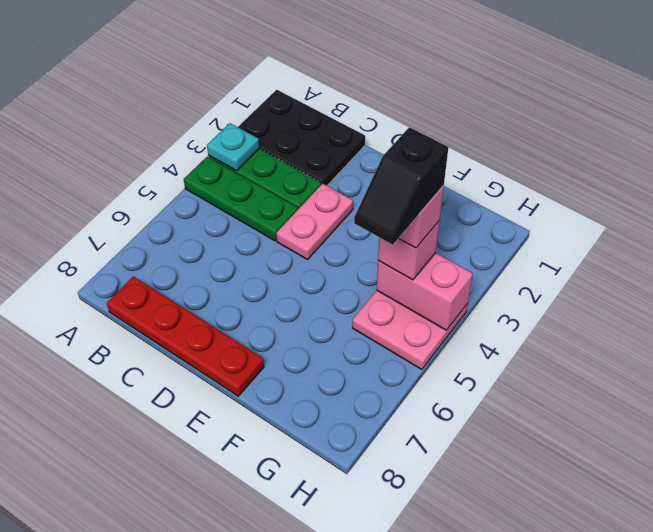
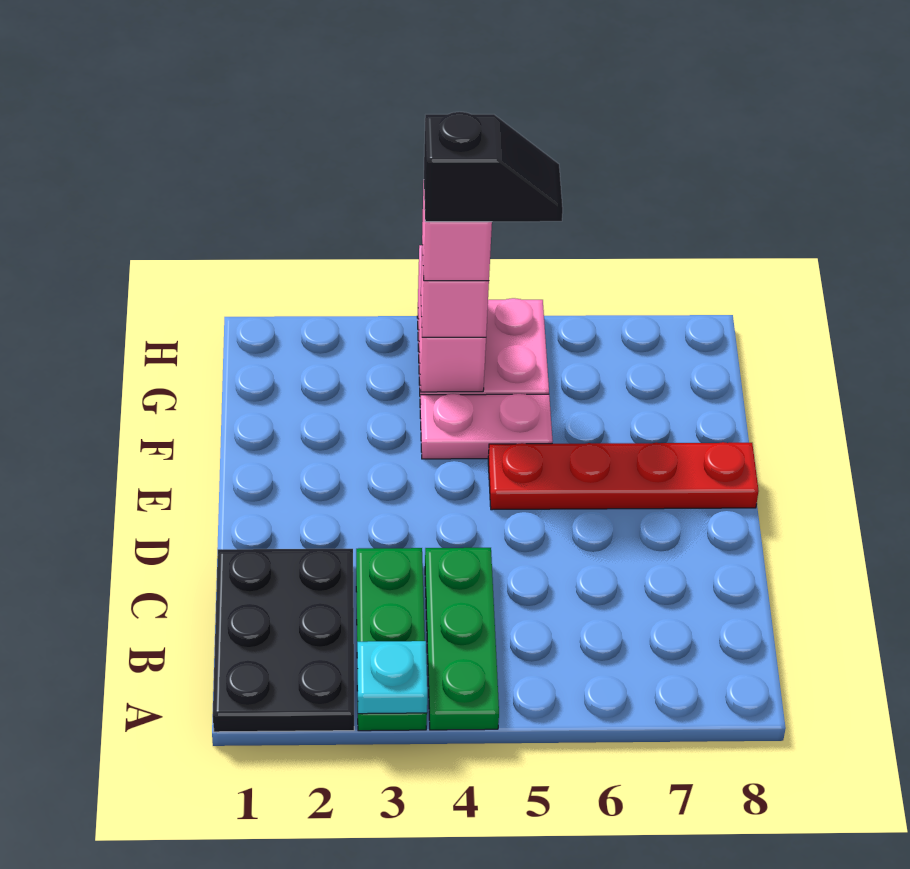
red plate B8:E8 level 1 -> red plate E5:E8 level 1
pink plate D3:D4 level 1 -> pink plate F4:F5 level 1

